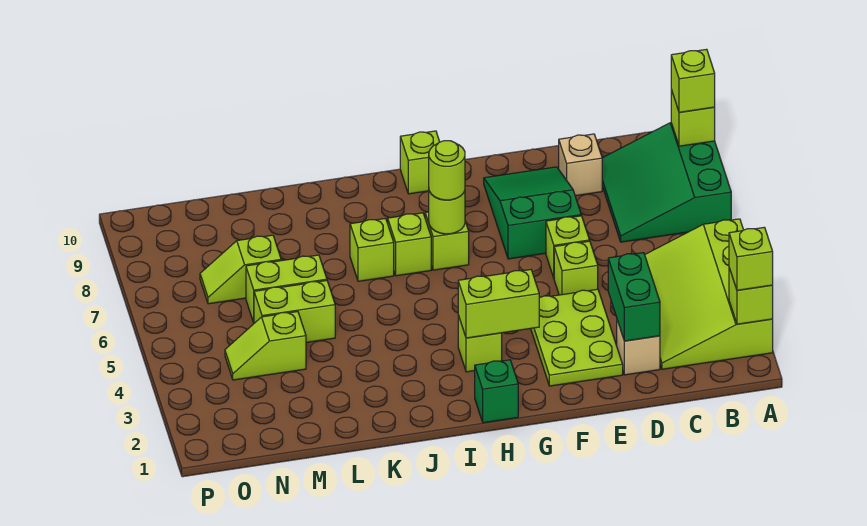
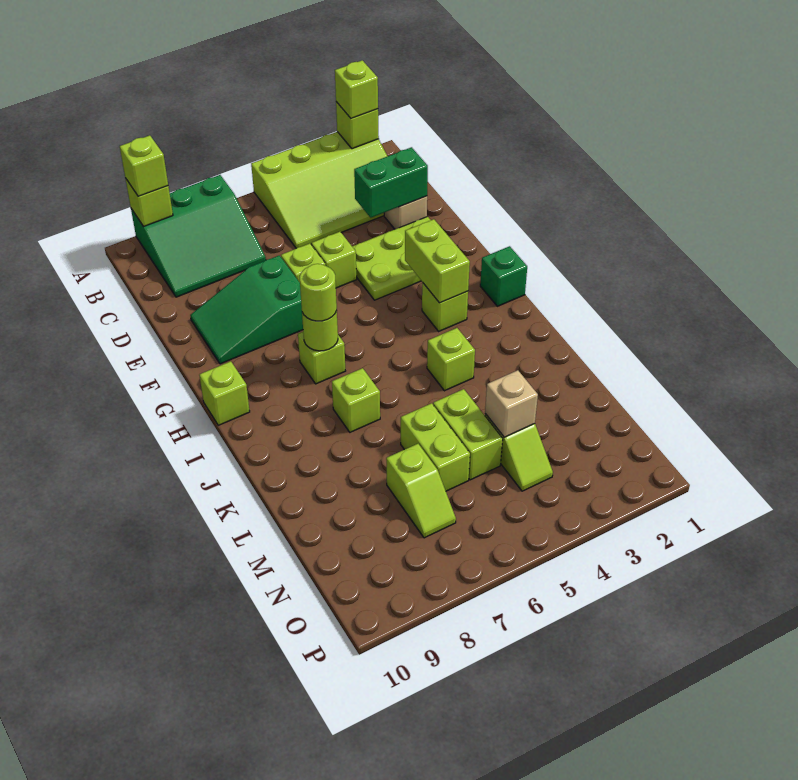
tan brick D9 level 1 -> tan brick M4 level 2
lime brick I7 level 1 -> lime brick J4 level 1

